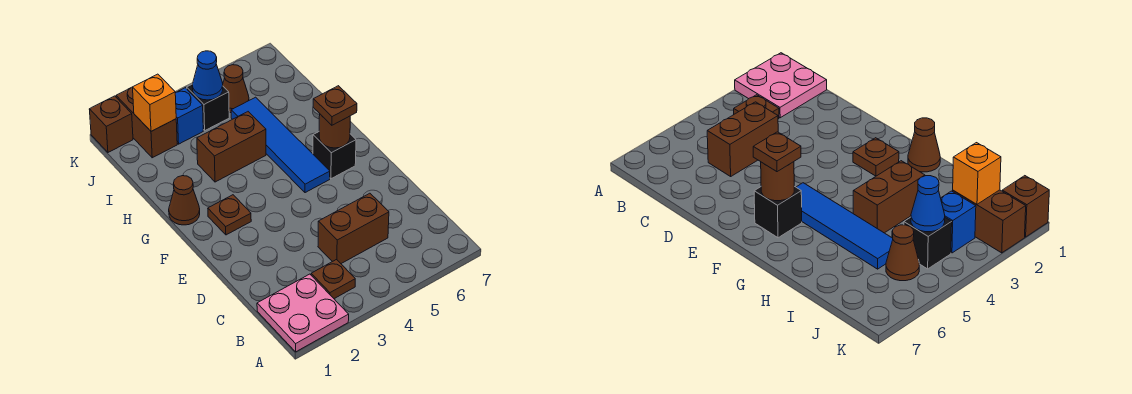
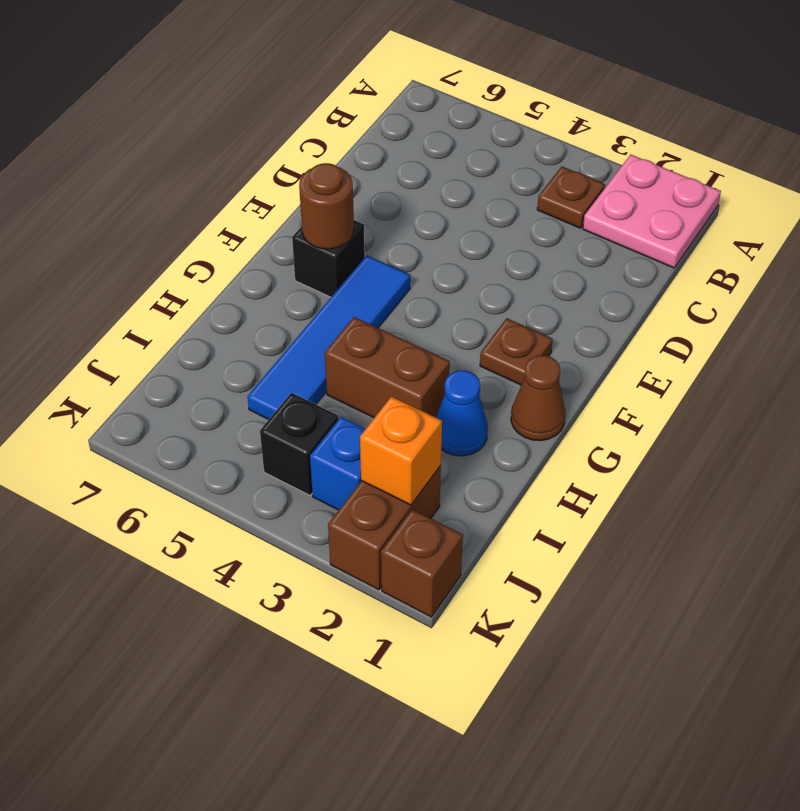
brown brick C4:C5 level 1 -> none
brown plate F6 level 3 -> none
blue cone J4 level 2 -> blue cone H2 level 1
brown cone J5 level 1 -> none

